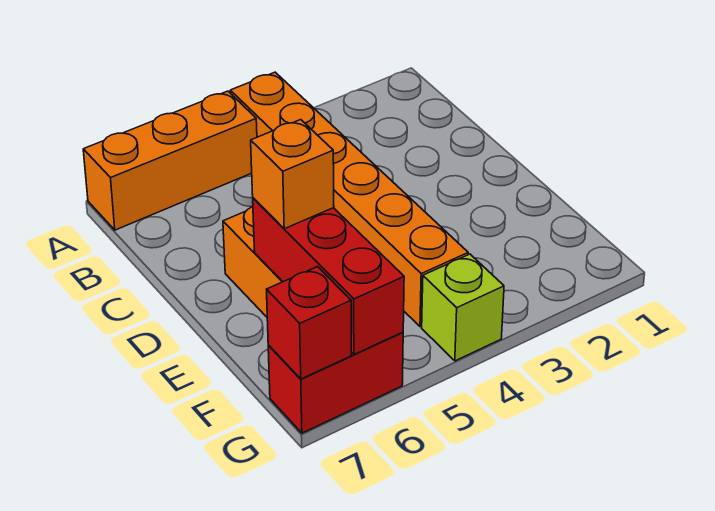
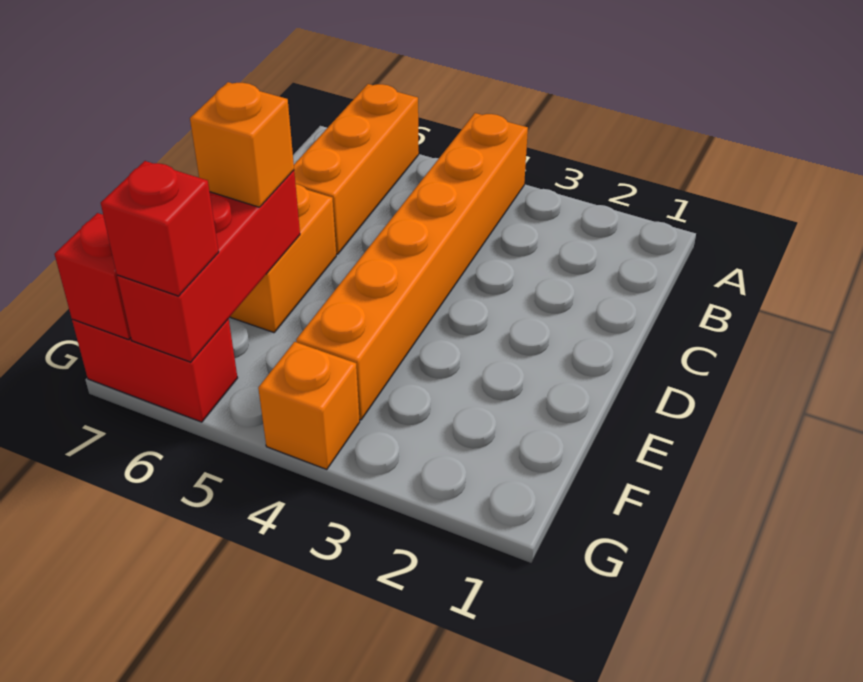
orange brick A5:A7 level 1 -> orange brick A6:C6 level 1
lime brick G4 level 1 -> orange brick G4 level 1
none -> red brick G6 level 3

